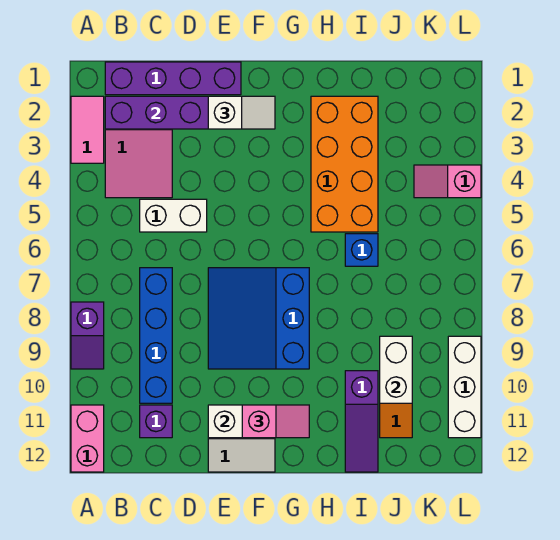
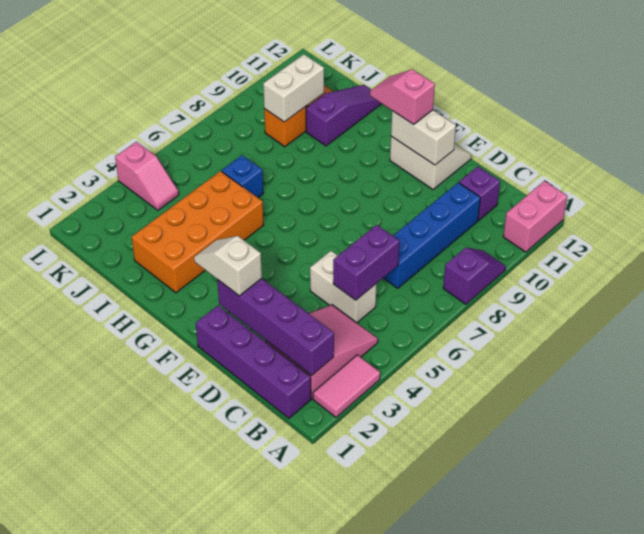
none -> purple brick C5:C6 level 2
blue slope E7:G9 level 1 top G -> none
white brick L9:L11 level 1 -> none

